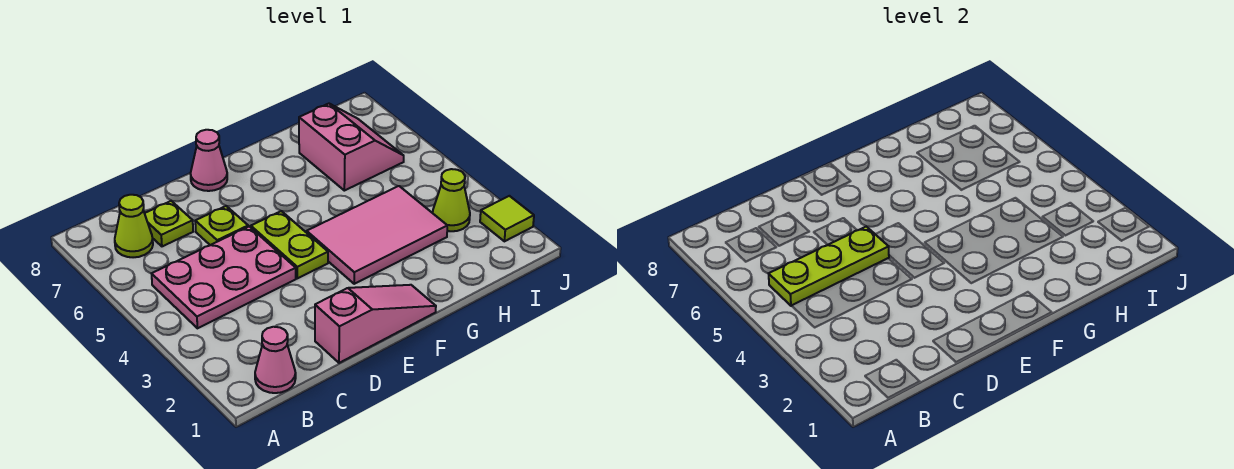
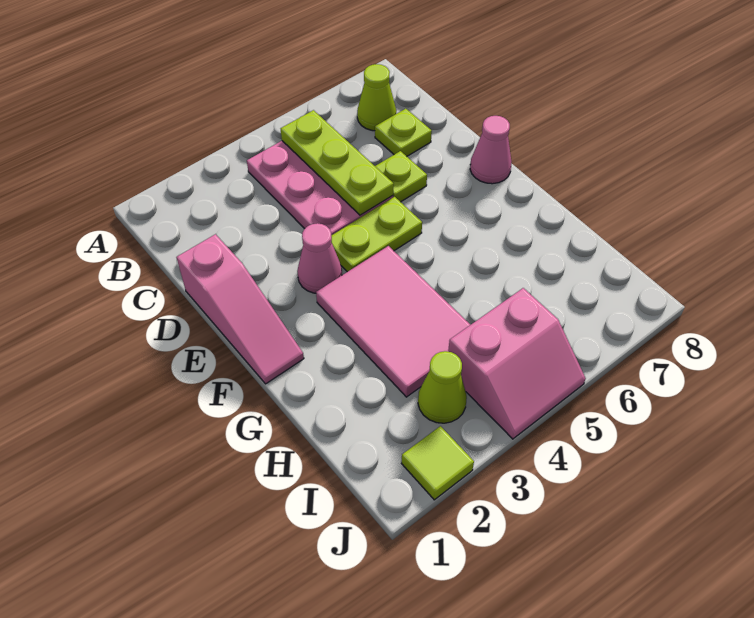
pink cone B1 level 1 -> pink cone E3 level 1
pink slope H6:I7 level 1 top H -> pink slope I4:J5 level 1 top I

